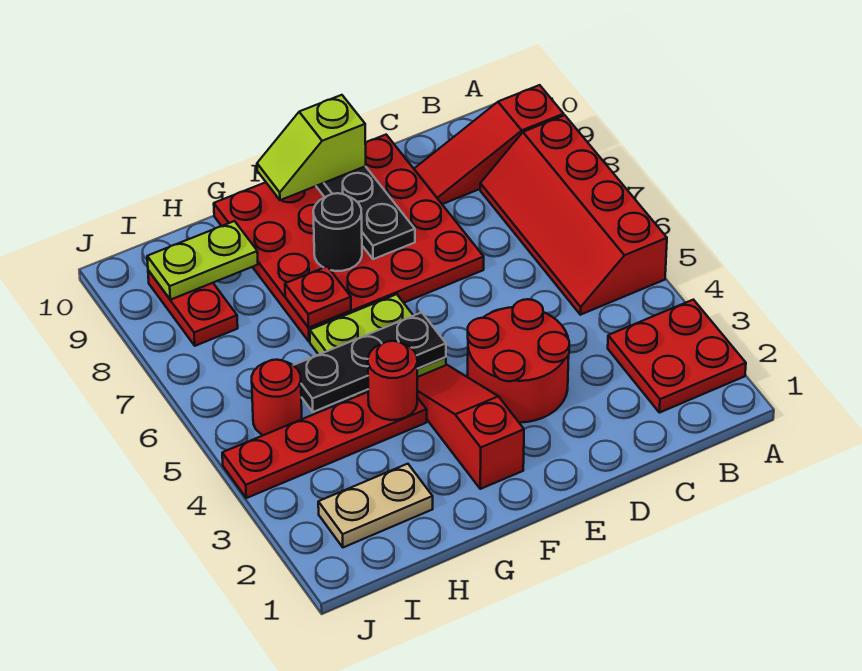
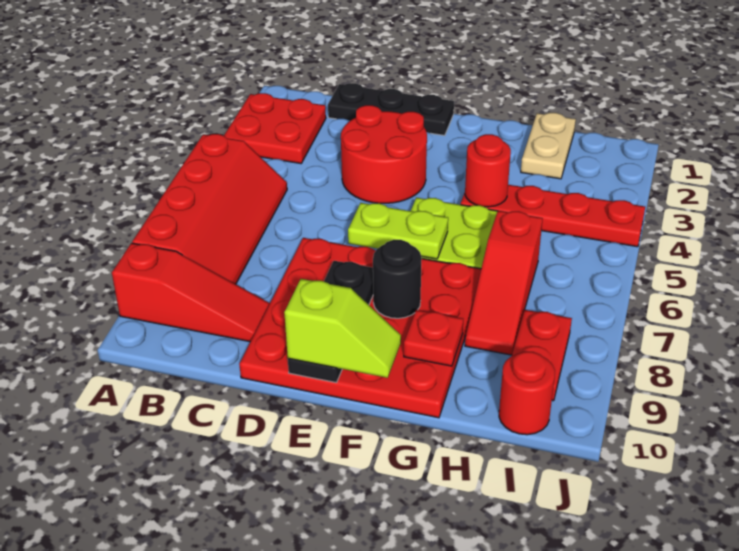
red slope F2:F4 level 1 top 2 -> red slope H6:H8 level 1 top 6
black plate F5:H5 level 2 -> black plate C1:E1 level 1
red plate G7 level 2 -> red plate G9 level 2
tan plate H2:I2 level 1 -> tan plate H1:H2 level 1
lime plate H9:I9 level 2 -> lime plate E6:F6 level 2
red round brick I5 level 1 -> red round brick I10 level 1

